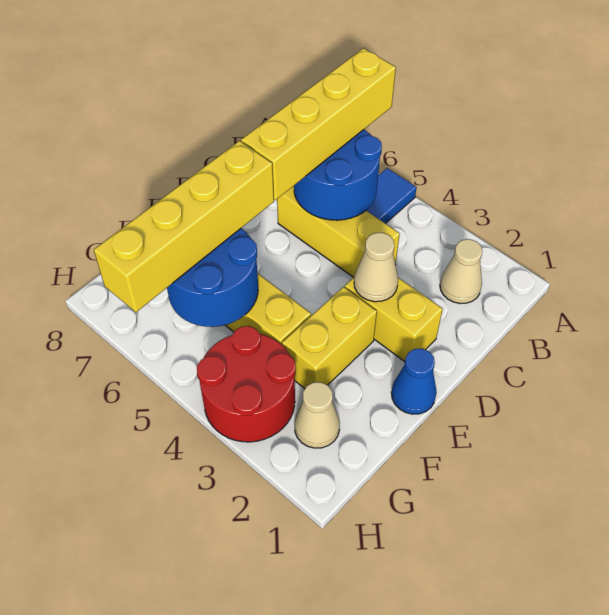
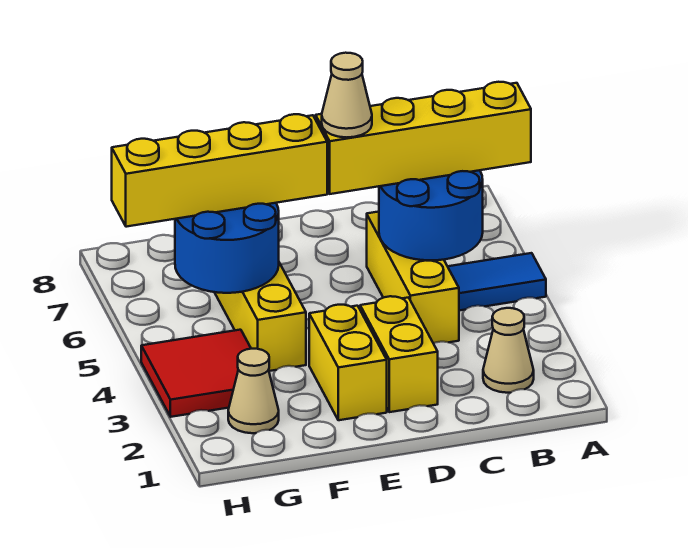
tan cone D3 level 2 -> tan cone D6 level 4
blue cone E1 level 1 -> none
yellow brick E3:F3 level 1 -> yellow brick E2:E3 level 1
red round brick G3:H4 level 1 -> red tile G3:H4 level 1

